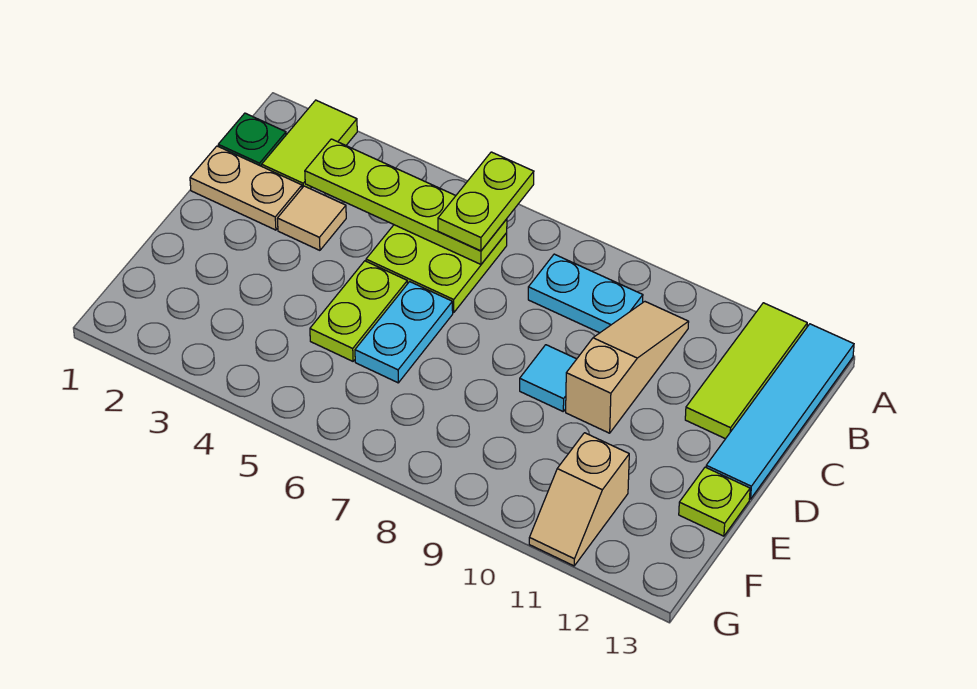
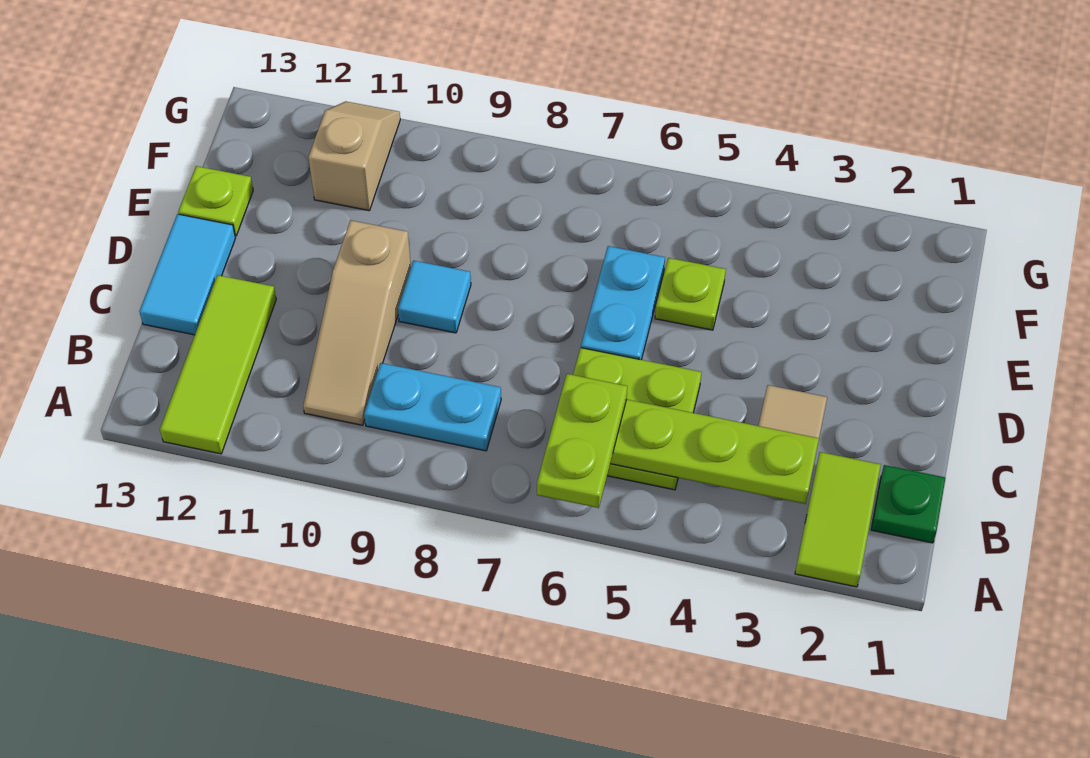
cyan tile A13:D13 level 1 -> cyan tile C13:D13 level 1
tan plate C1:C2 level 1 -> none
lime plate D5:E5 level 1 -> lime plate E5 level 1

